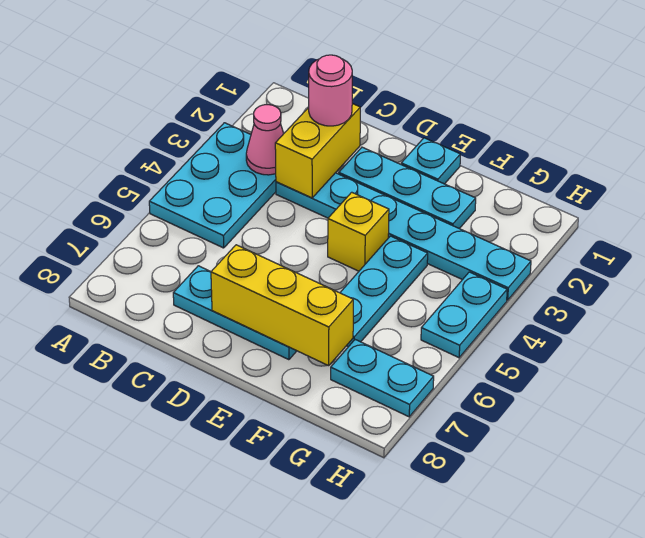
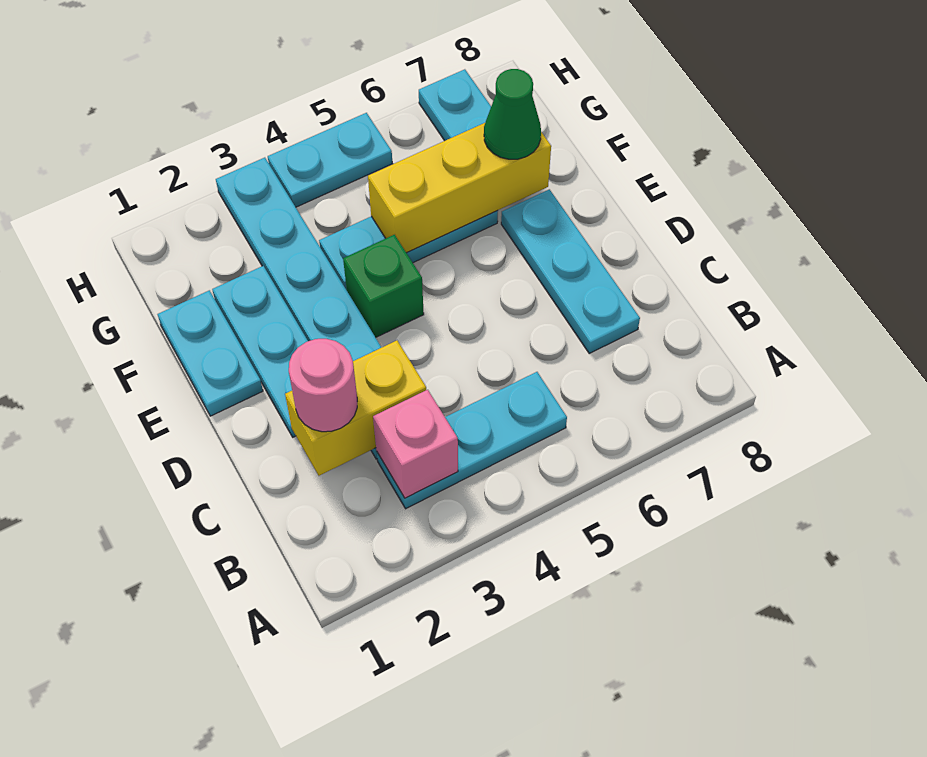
cyan plate A3:B5 level 1 -> cyan plate B3:B5 level 1
pink cone B3 level 2 -> pink brick B3 level 2
yellow brick D7:F7 level 2 -> yellow brick F5:F7 level 2
cyan plate E1 level 1 -> cyan plate E1:F1 level 1
yellow brick E4 level 1 -> green brick E4 level 1
none -> green cone F7 level 3

